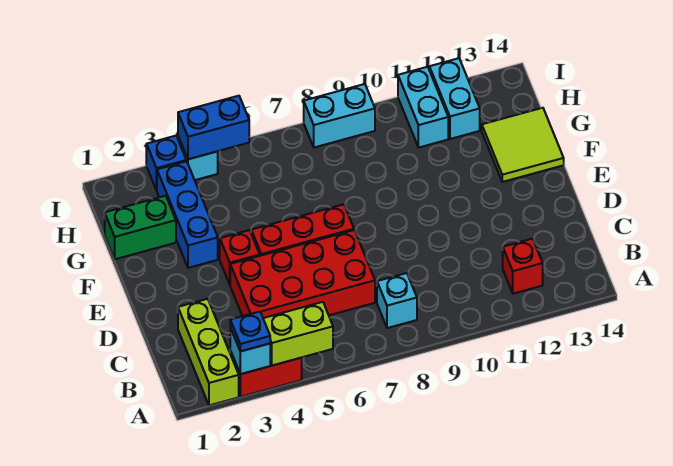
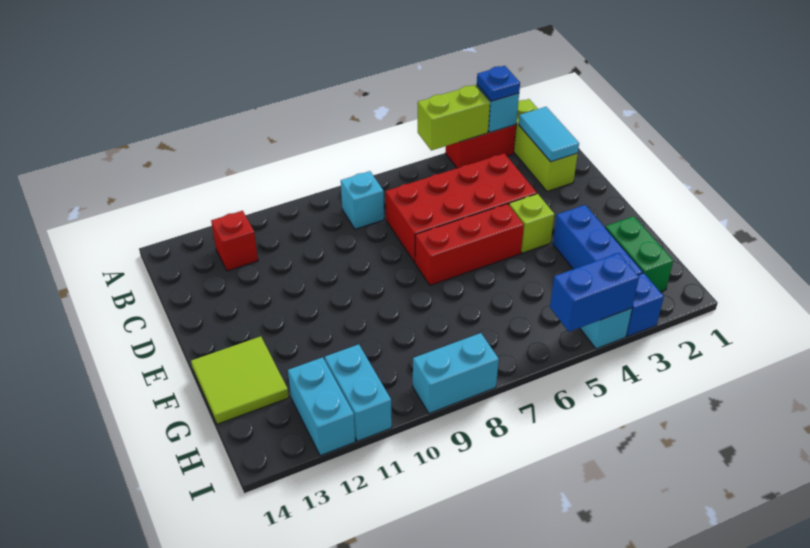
none -> cyan tile B2:C2 level 2
red brick E4 level 1 -> lime brick E4 level 1
green brick G1:G2 level 1 -> green brick G2:H2 level 1

